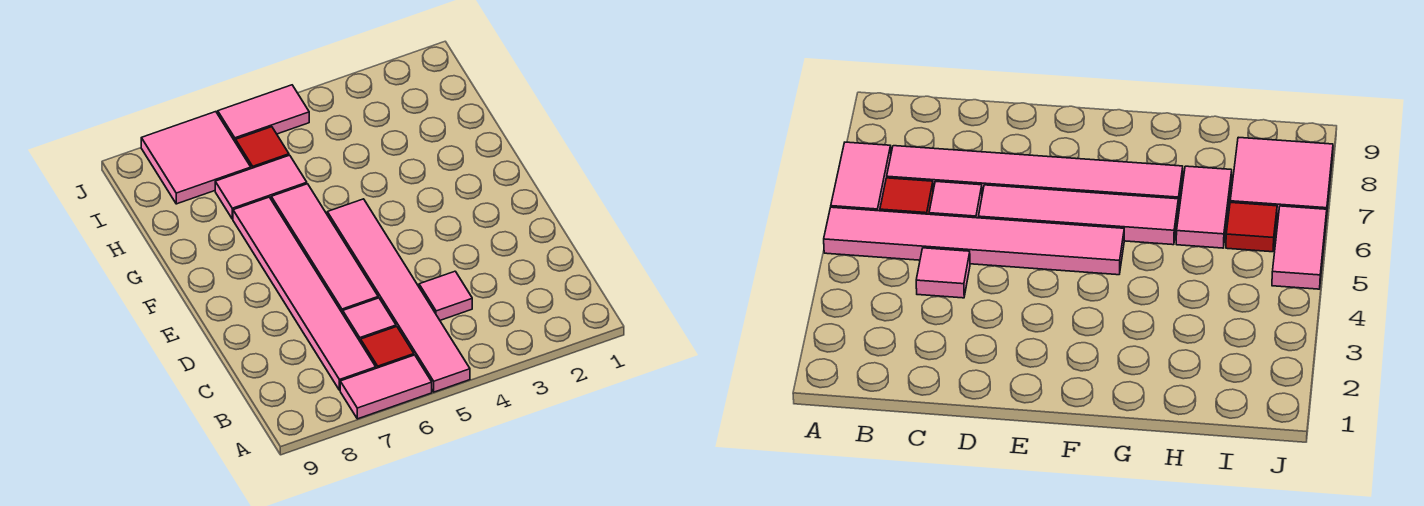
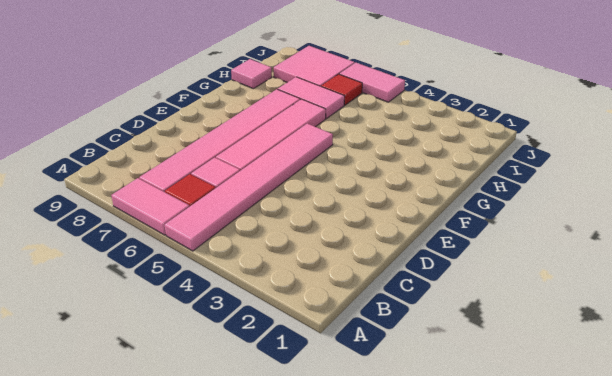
pink tile C4 level 1 -> pink tile H9 level 1

